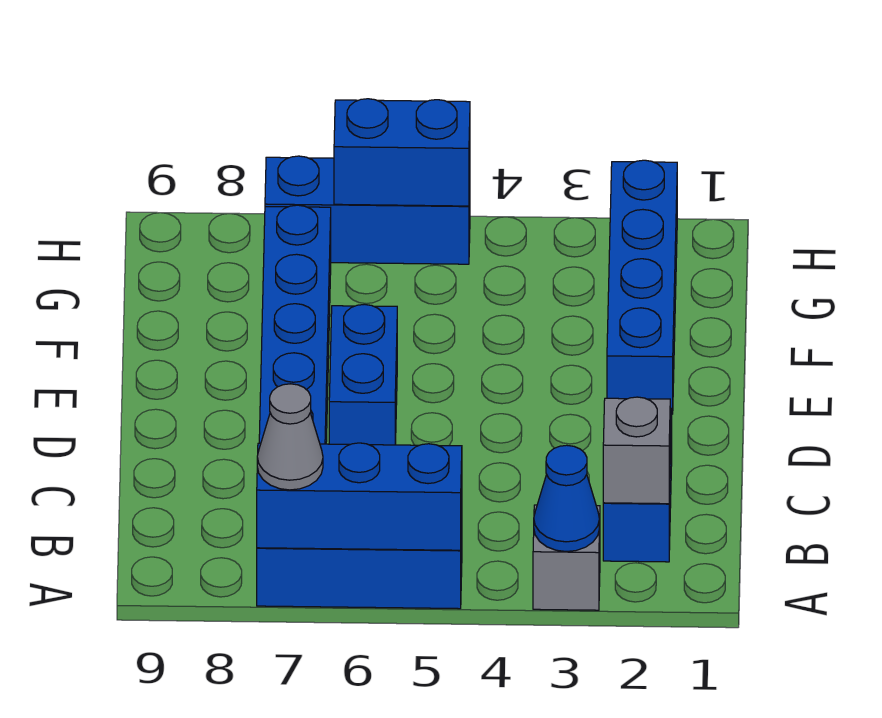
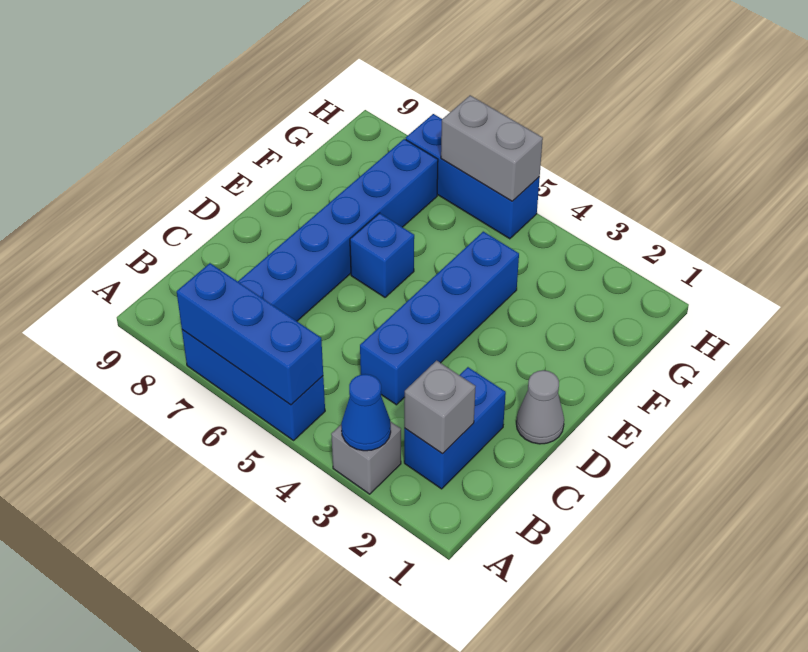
grey cone A7 level 3 -> grey cone D1 level 1
blue brick D6:E6 level 1 -> blue brick E6 level 1
blue brick E2:H2 level 1 -> blue brick C4:F4 level 1
blue brick H5:H6 level 2 -> grey brick H5:H6 level 2

